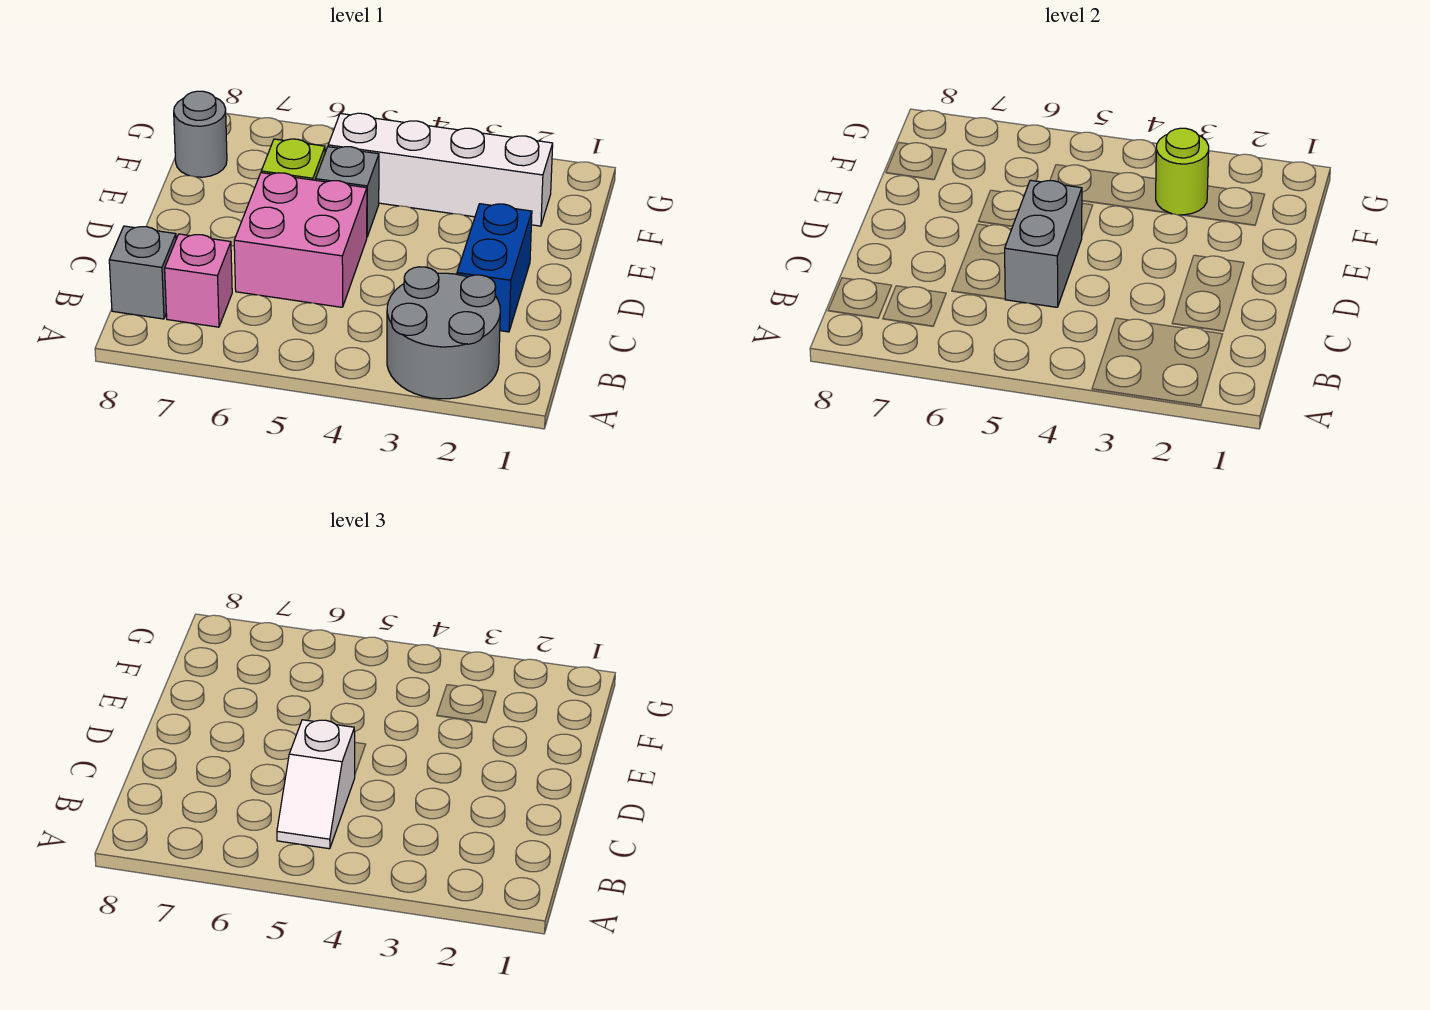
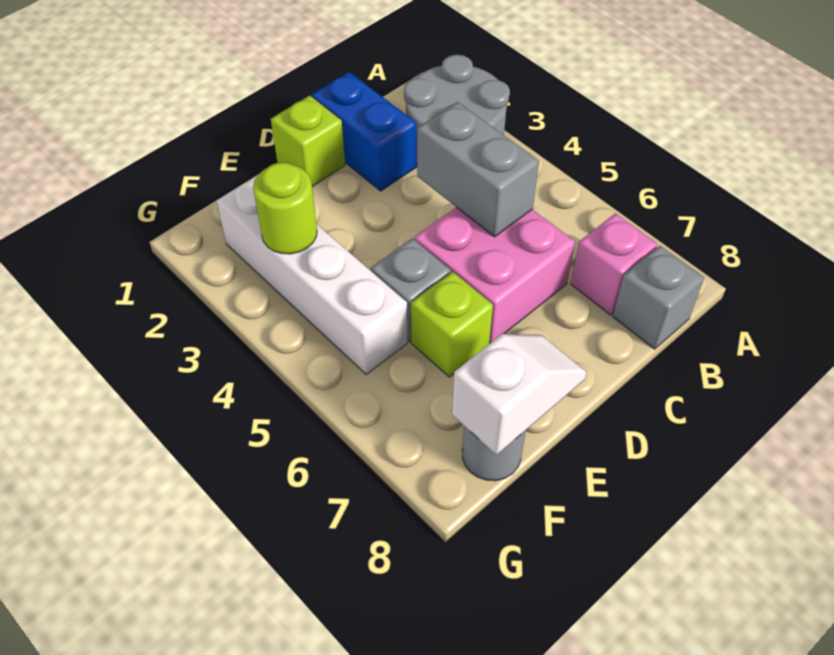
white slope B5:C5 level 3 top C -> white slope E8:F8 level 2 top F
blue brick C2:D2 level 1 -> blue brick C1:C2 level 1
grey brick C5:D5 level 2 -> grey brick C4:C5 level 2
none -> lime brick D1 level 1

